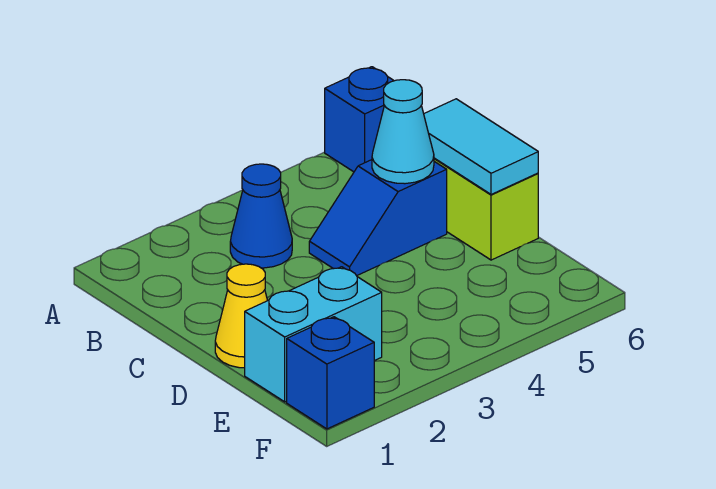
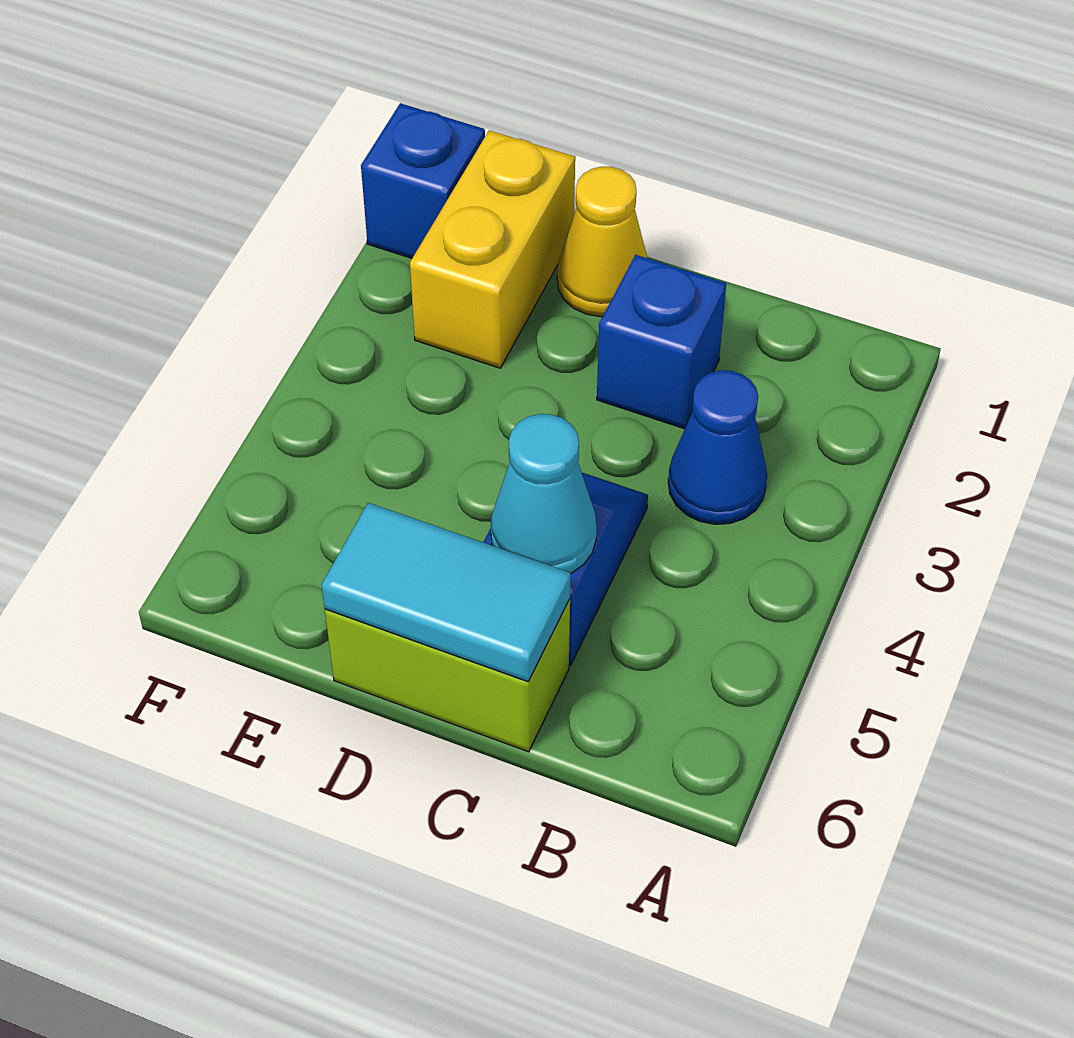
blue brick A6 level 1 -> blue brick C2 level 1
cyan brick E1:E2 level 1 -> yellow brick E1:E2 level 1

